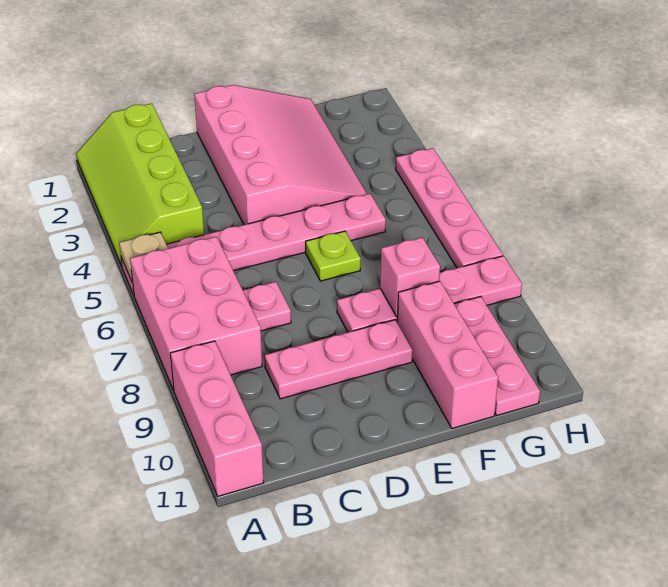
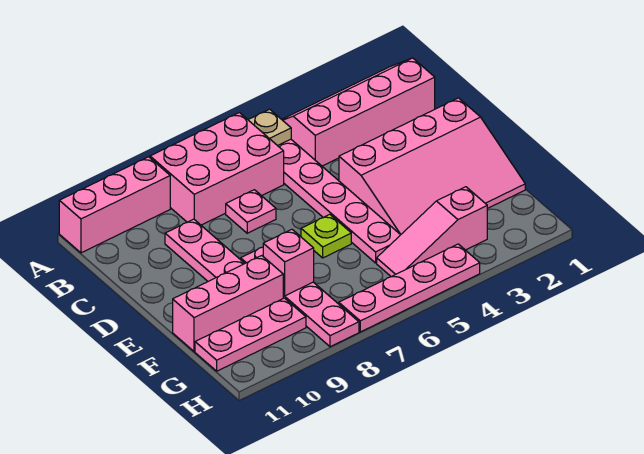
lime slope A1:B4 level 1 top B -> pink slope A1:B4 level 1 top B
none -> pink slope G3:G5 level 1 top 3

